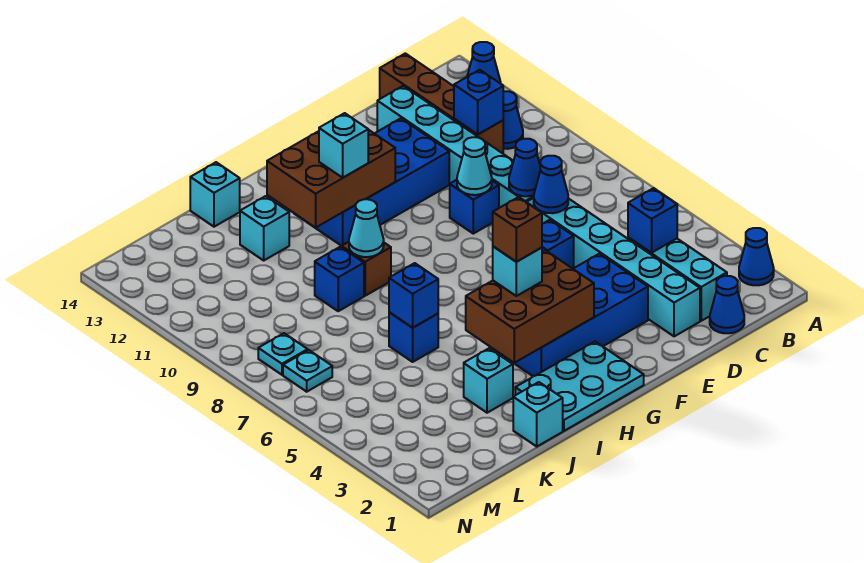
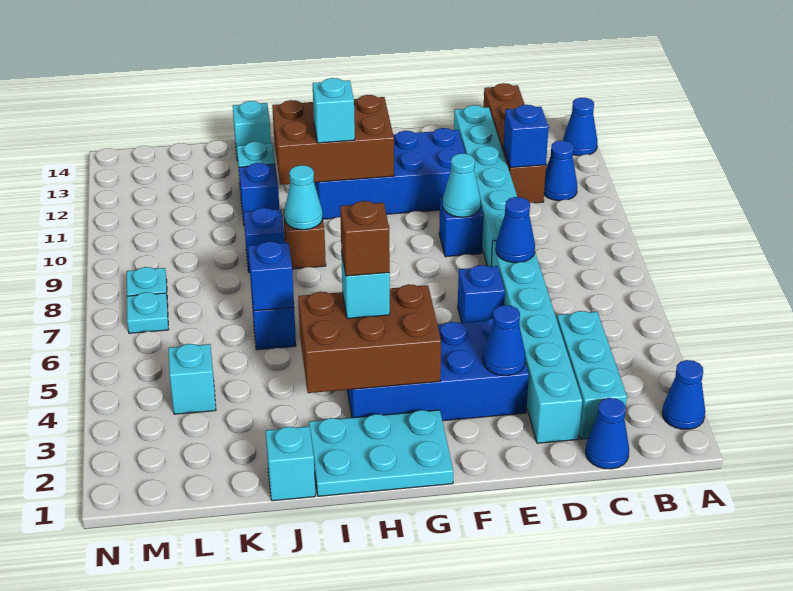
blue brick C4 level 2 -> blue brick J11 level 1
blue cone D8 level 2 -> blue cone E3 level 2
cyan brick J3 level 1 -> cyan brick L4 level 1

